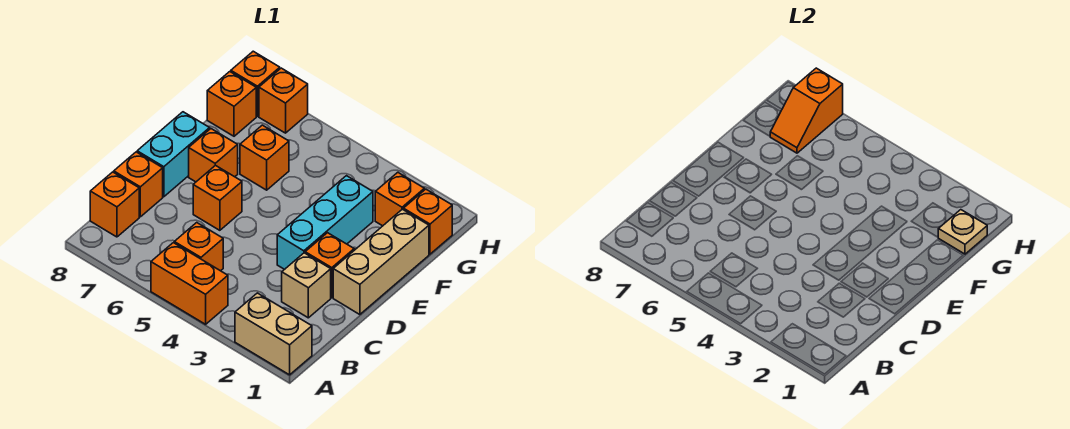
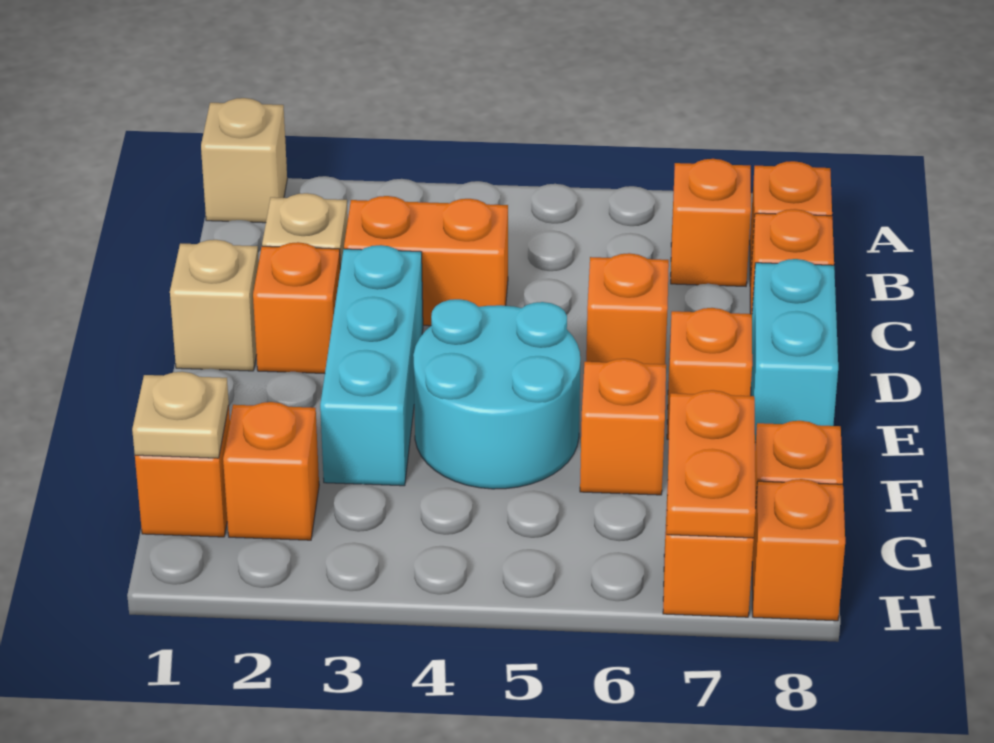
tan brick A1:A2 level 1 -> tan brick A1 level 1
orange brick A4:A5 level 1 -> orange brick C3:C4 level 1
orange brick B5 level 1 -> orange brick B7 level 1
tan brick D1:F1 level 1 -> tan brick D1 level 1
none -> cyan round brick E4:F5 level 1
orange slope G7:H7 level 2 top H -> orange plate G7:H7 level 2

